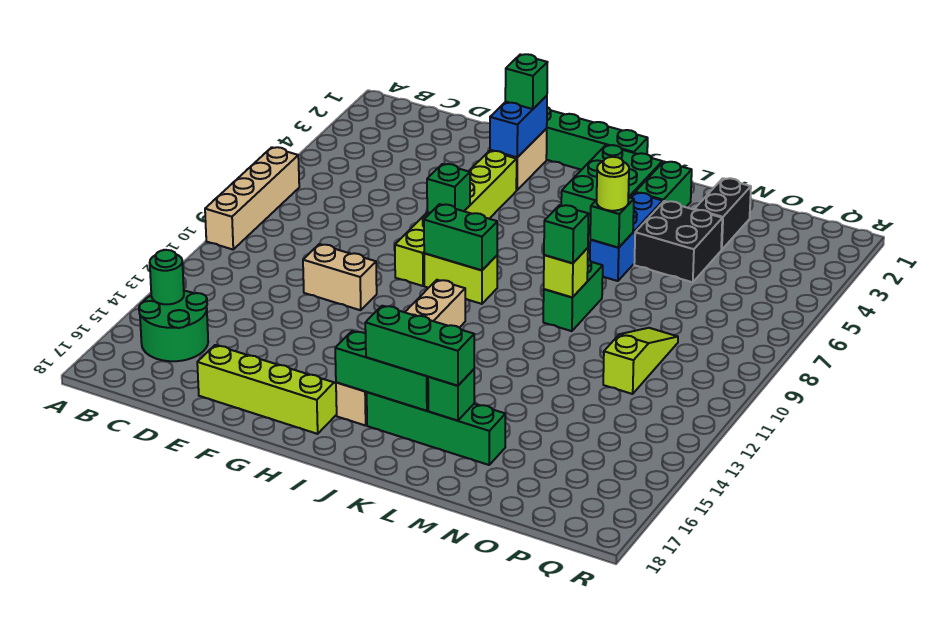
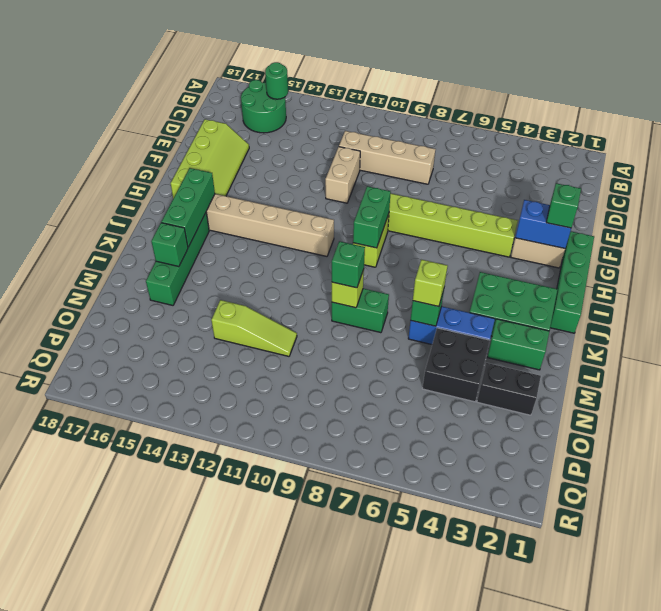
tan brick A7:A10 level 1 -> tan brick D8:D11 level 1
green brick G7 level 2 -> none
green brick J16:L16 level 3 -> none
lime round brick L6 level 3 -> lime brick L6 level 3
lime slope O9:O11 level 1 top 11 -> lime slope N11:N13 level 1 top 13

